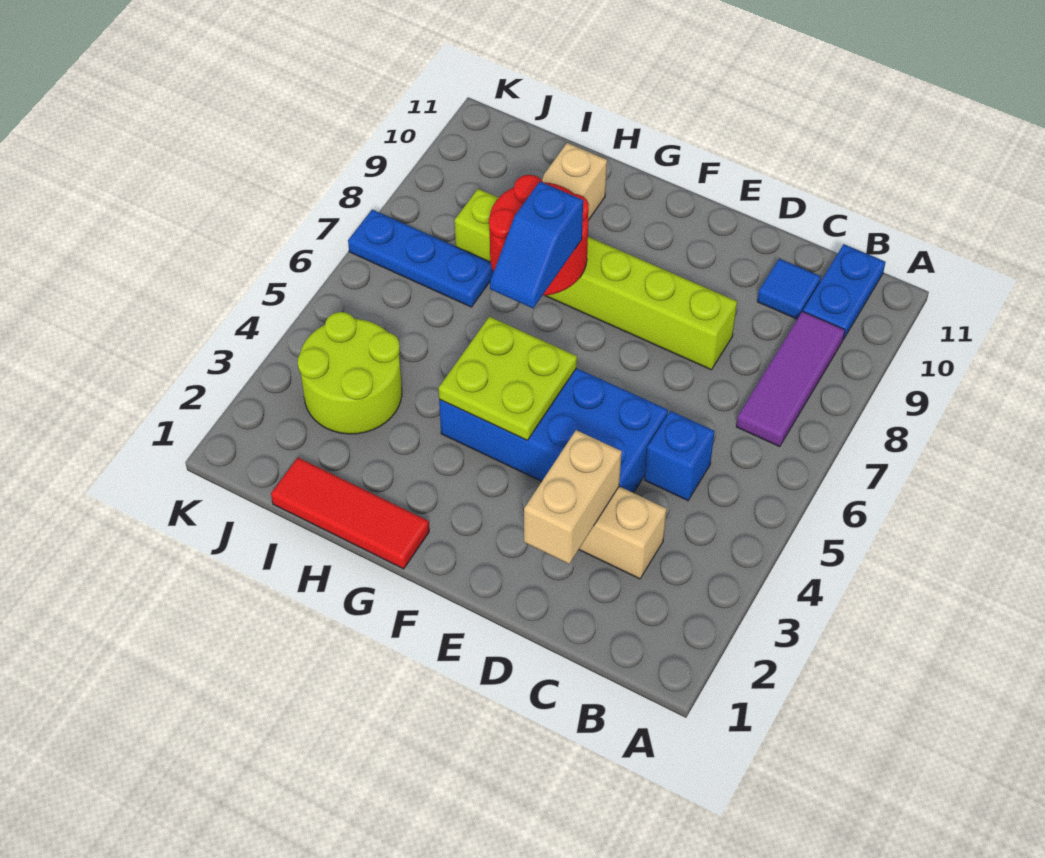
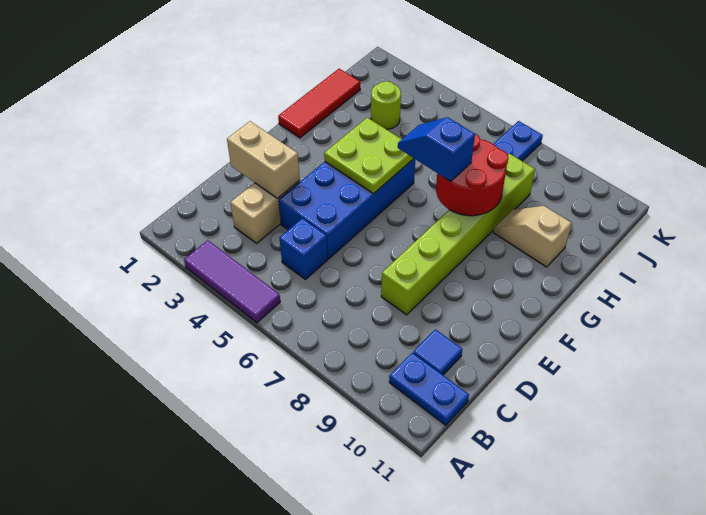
purple tile B7:B9 level 1 -> purple tile A3:A5 level 1
lime round brick I3:J4 level 1 -> lime round brick I3 level 1

